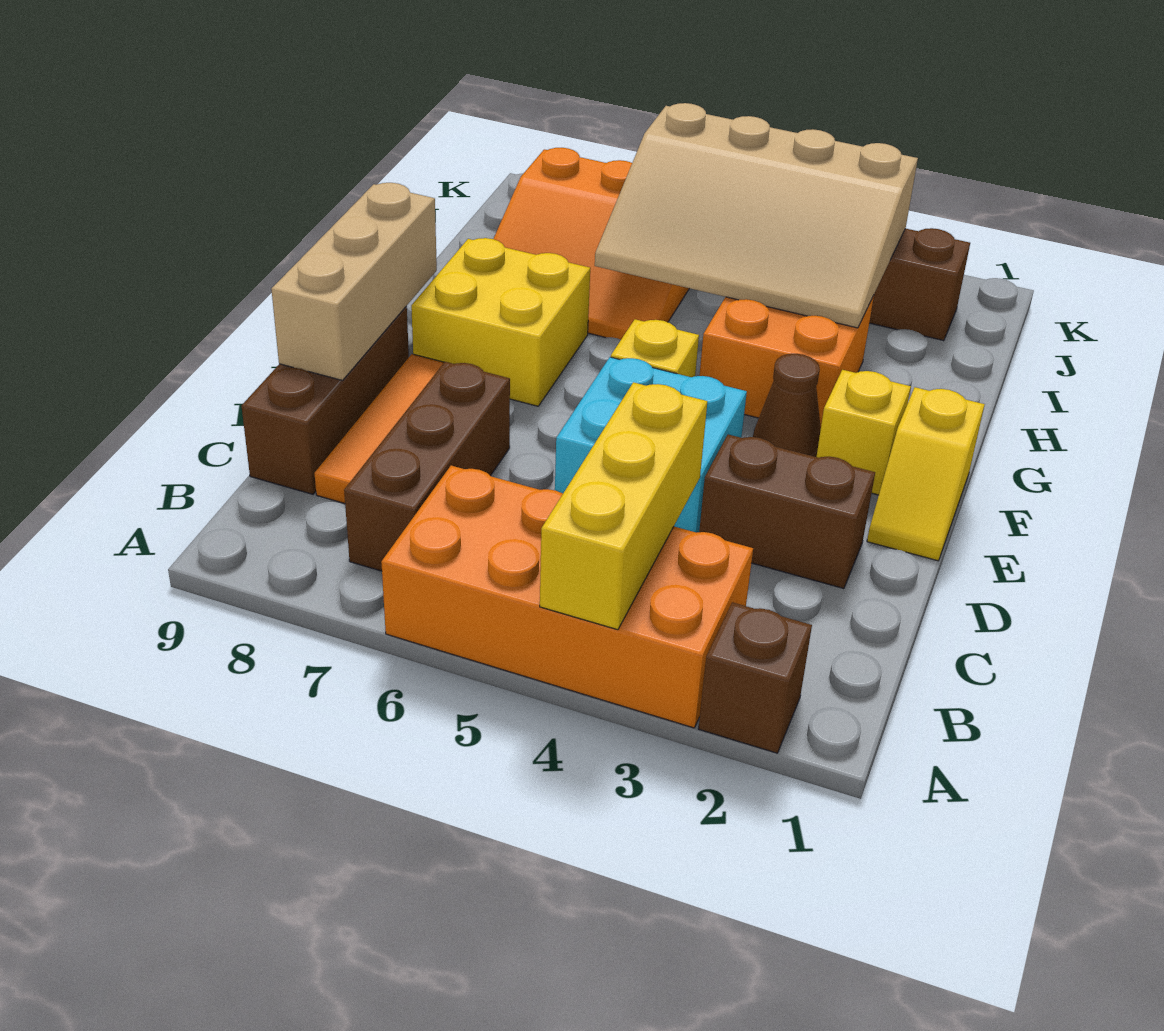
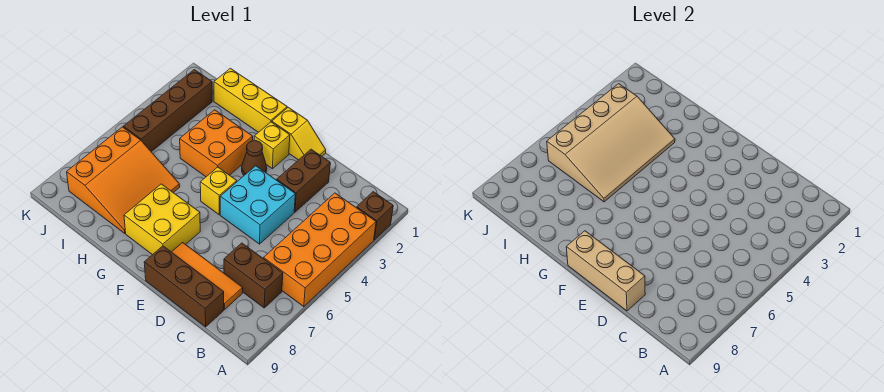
yellow brick A4:C4 level 2 -> yellow brick G1:I1 level 1
brown brick B7:D7 level 1 -> brown brick B7:C7 level 1

